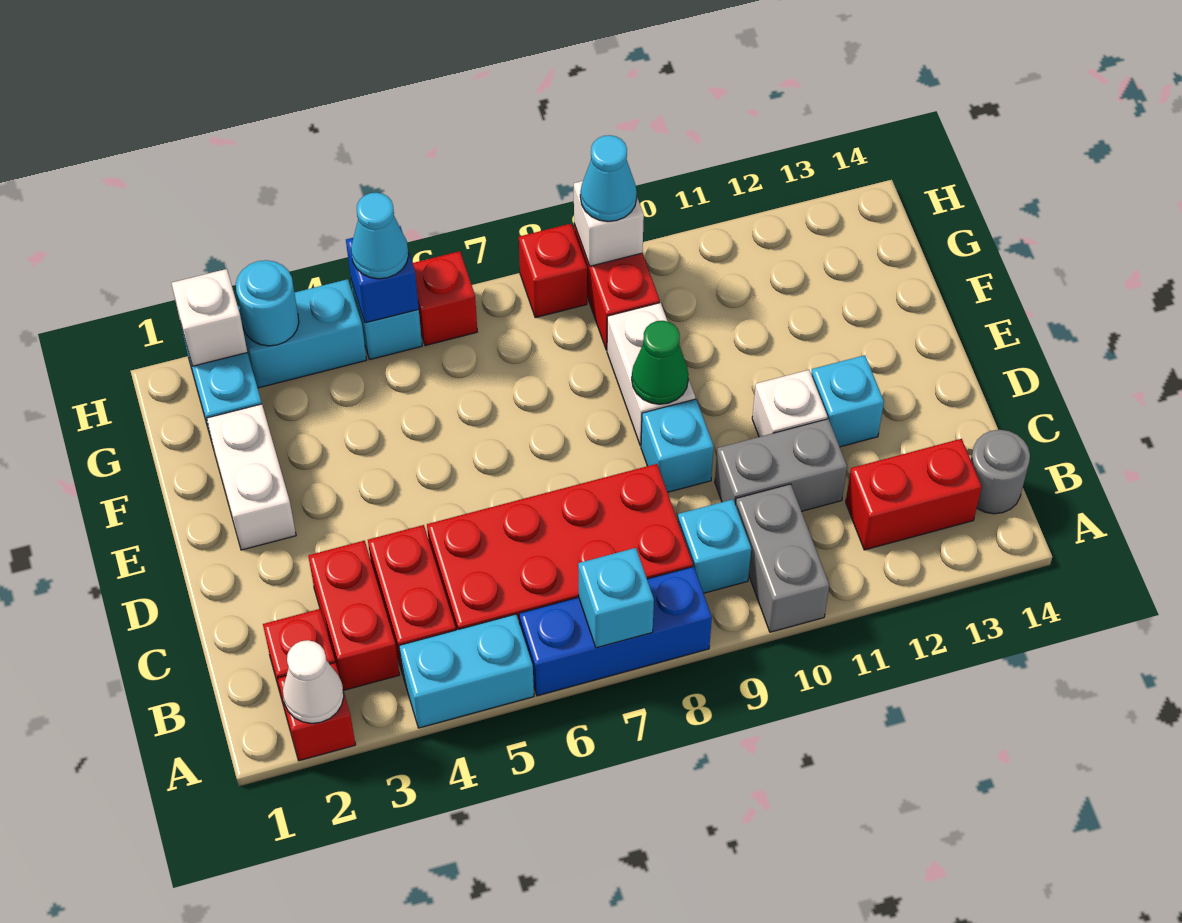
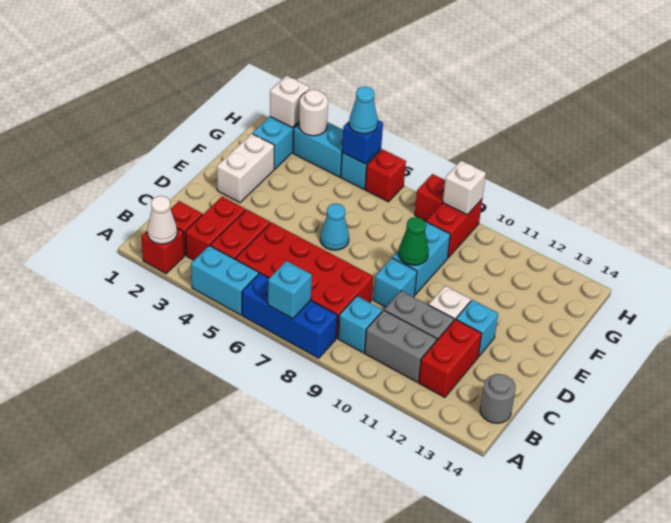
grey brick A10:B10 level 1 -> grey brick B10:B11 level 1
red brick B12:B13 level 1 -> red brick B12:C12 level 1
white brick E9:F9 level 1 -> cyan brick E9:F9 level 1
cyan round brick H3 level 2 -> white round brick H3 level 2
cyan cone H9 level 3 -> cyan cone E6 level 1

